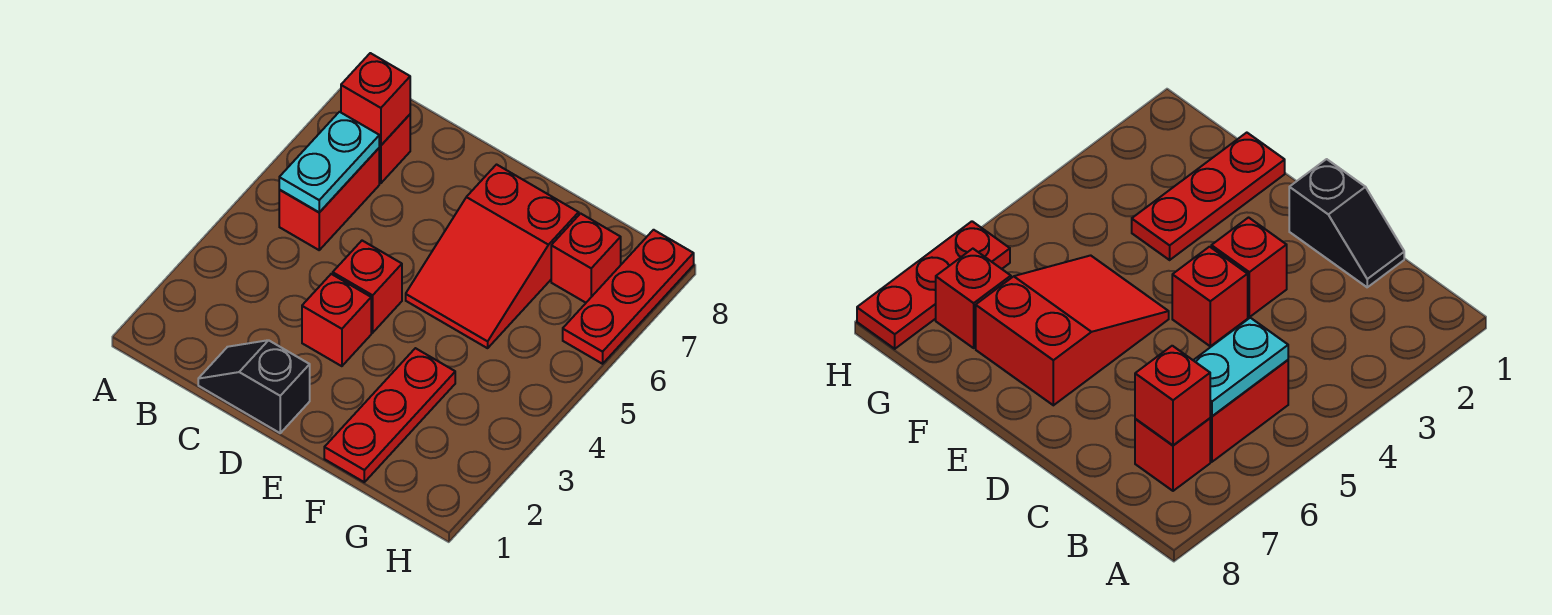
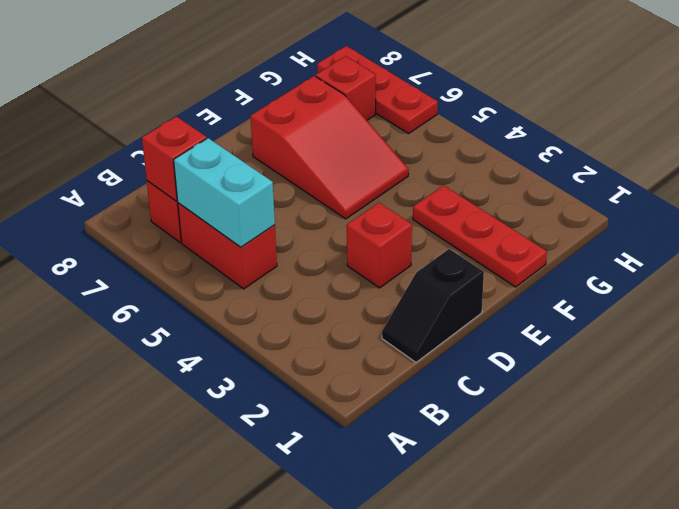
cyan plate B5:B6 level 2 -> cyan brick B5:B6 level 2
red brick D4 level 1 -> none

